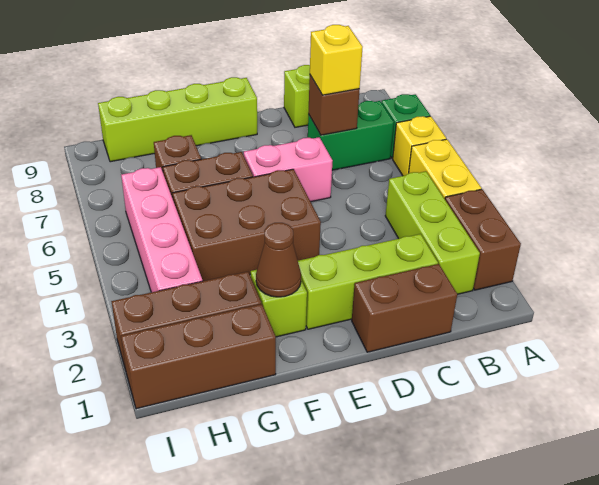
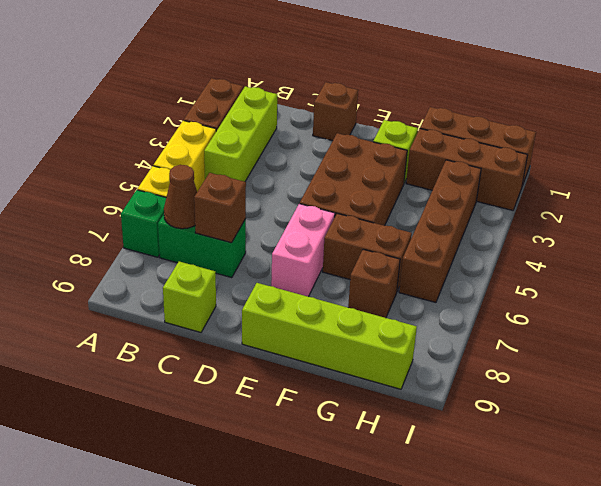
brown brick C1:D1 level 1 -> brown brick D1 level 1
lime brick C2:E2 level 1 -> none
yellow brick C7 level 3 -> none
pink brick D6:E6 level 1 -> pink brick E6:E7 level 1
brown brick E4:G5 level 1 -> brown brick E3:F5 level 1
brown cone F2 level 2 -> brown cone B7 level 2
pink brick H3:H6 level 1 -> brown brick H3:H6 level 1

